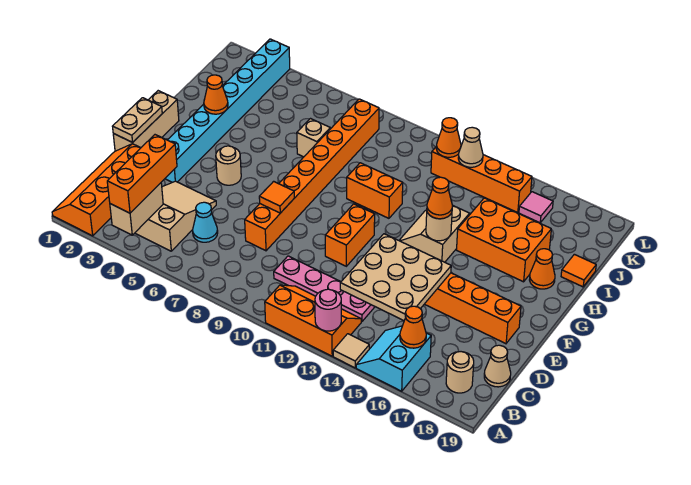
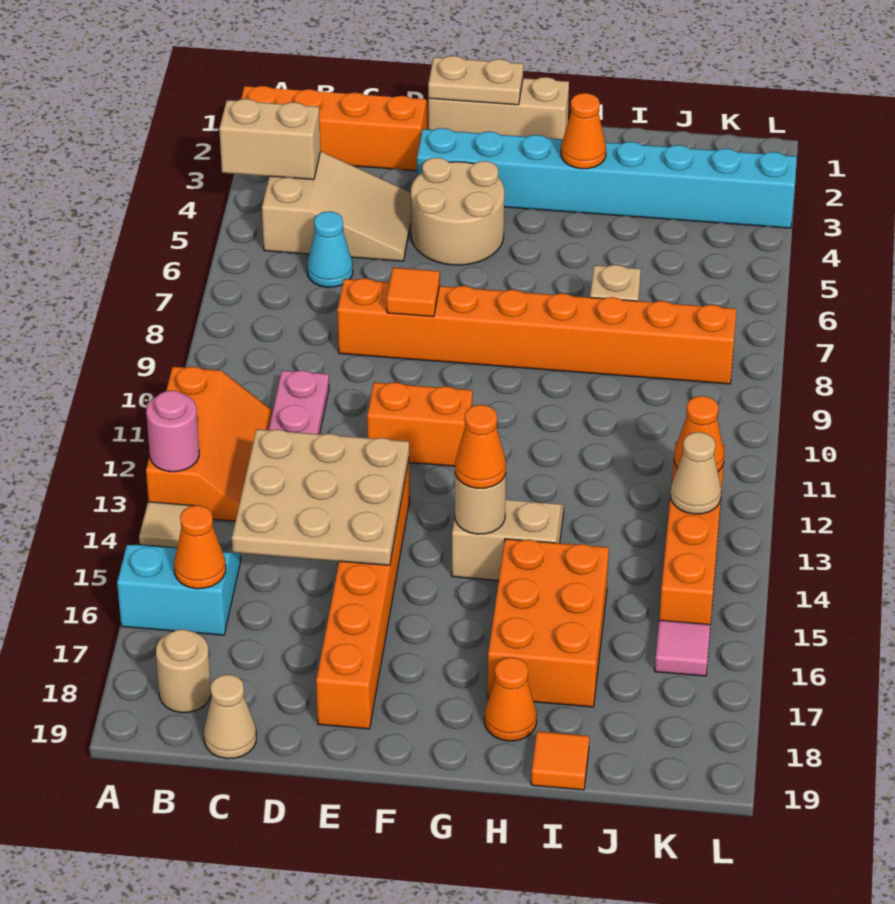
orange brick A4:C4 level 3 -> none
tan round brick F5 level 1 -> tan round brick E4:F5 level 1
orange brick H10:H11 level 1 -> none

